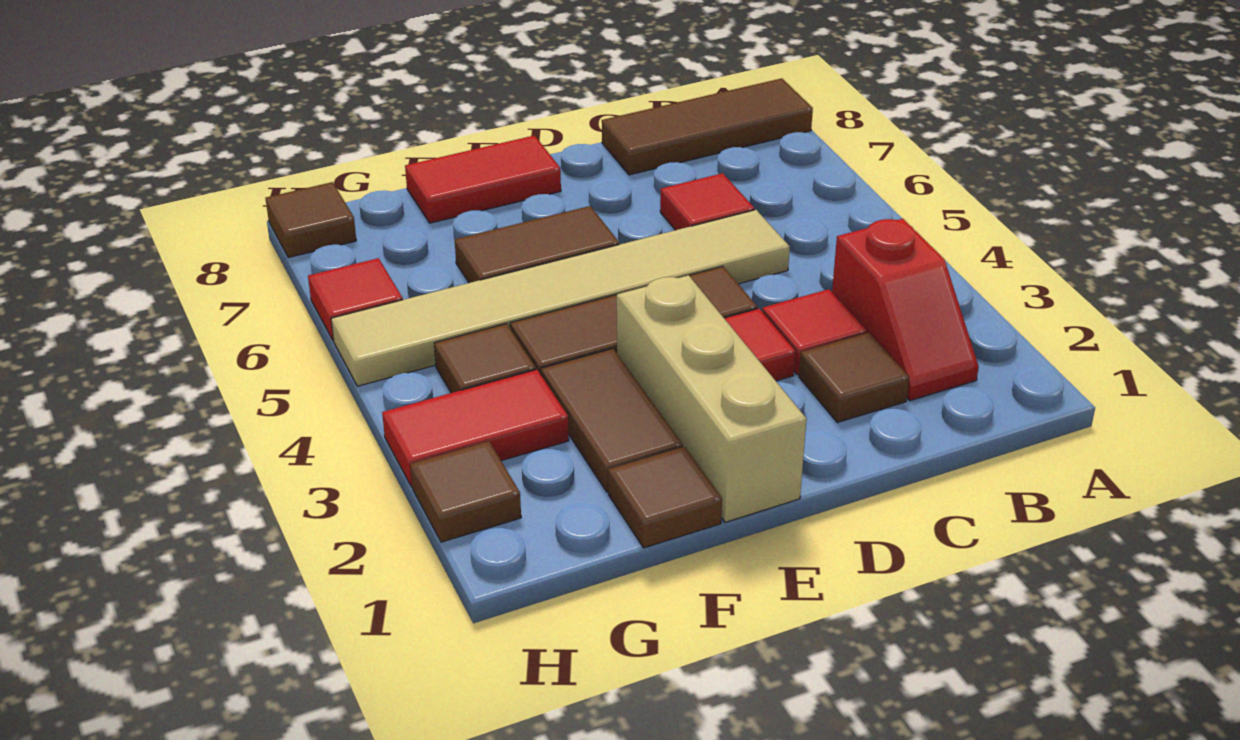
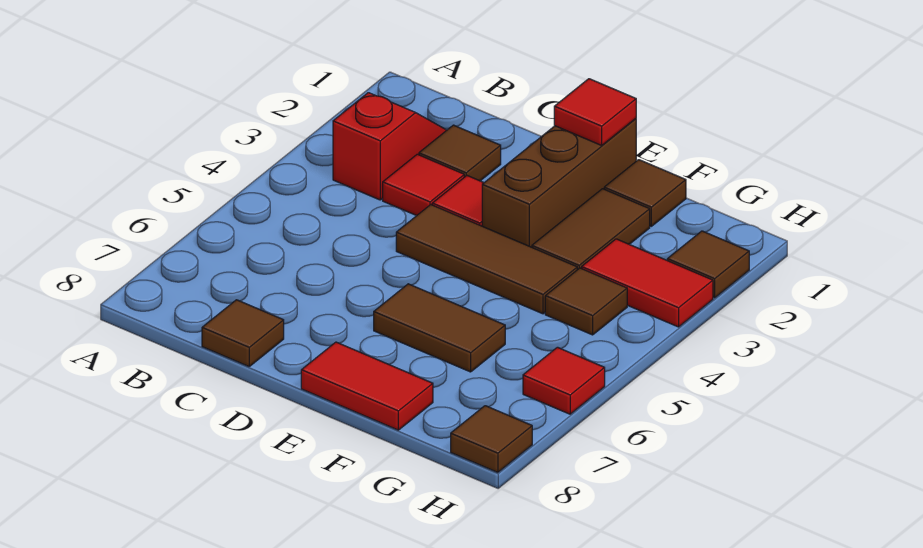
brown tile A8:C8 level 1 -> brown tile C8 level 1
tan tile C5:H5 level 1 -> none
red tile C6 level 1 -> red tile E1 level 2
tan brick E1:E3 level 1 -> brown brick E1:E3 level 1

